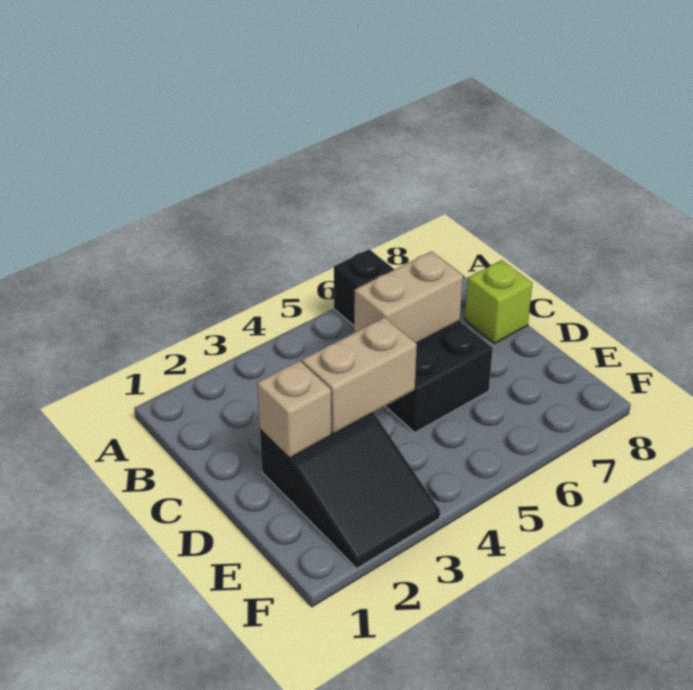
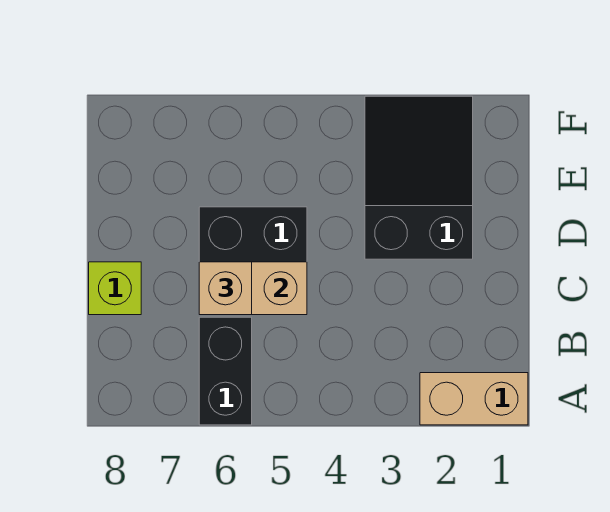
tan brick D2 level 2 -> tan brick C6 level 3
tan brick D3:D4 level 2 -> tan brick A1:A2 level 1

